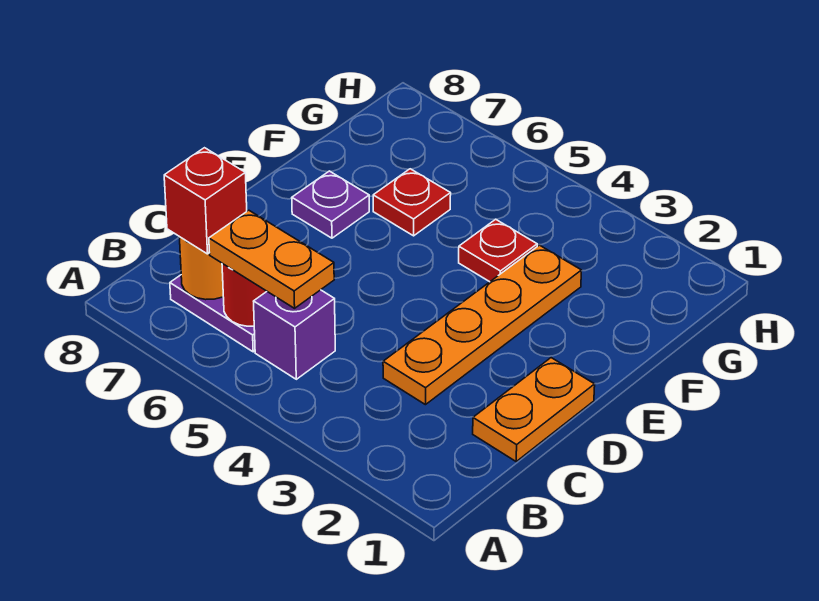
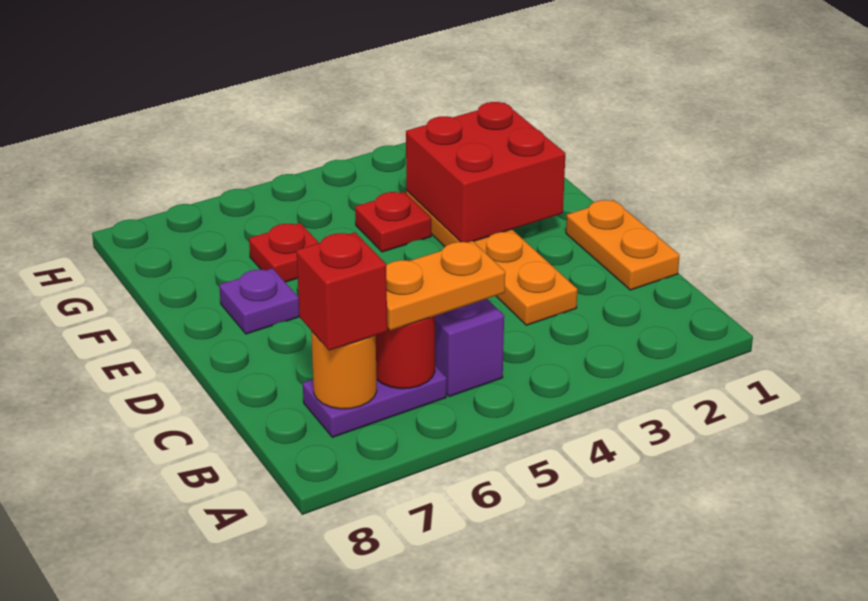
none -> red brick E2:F3 level 2

